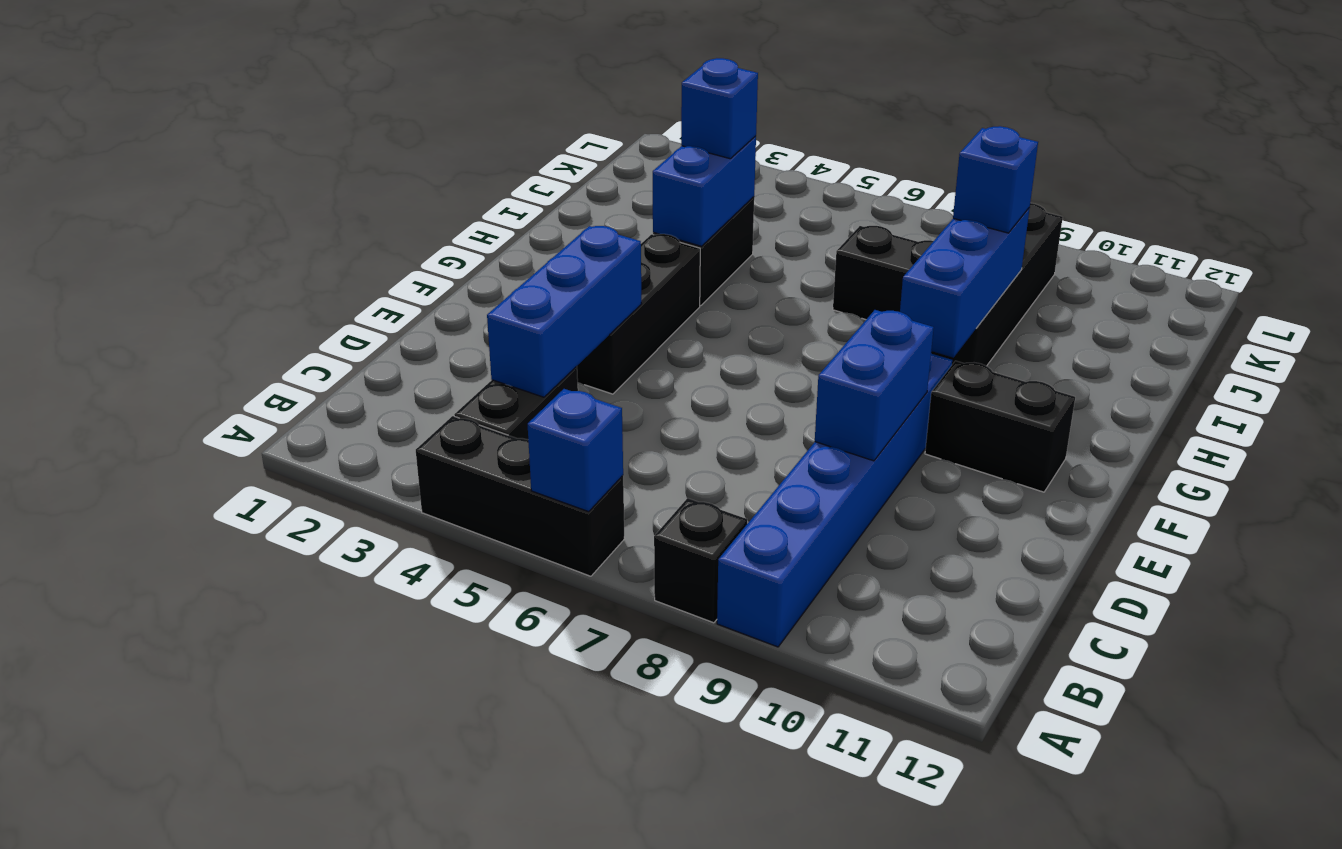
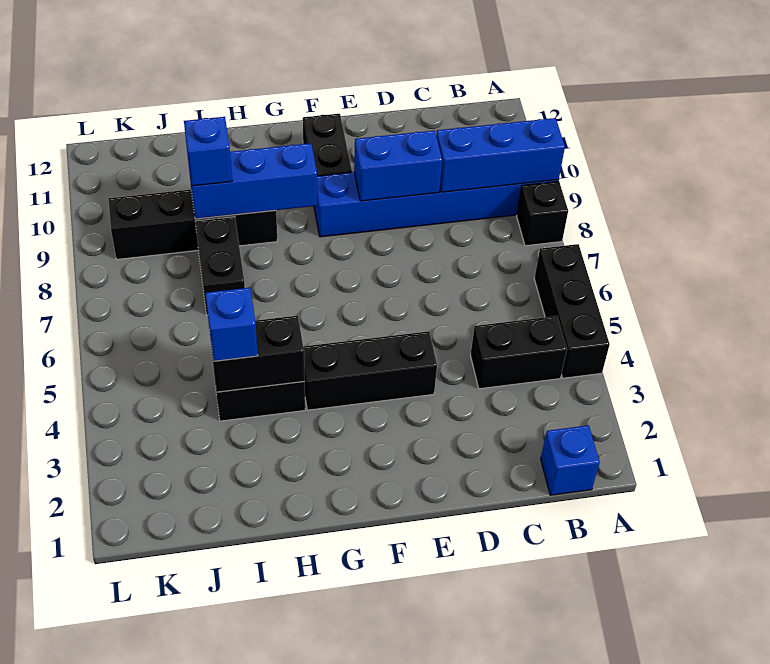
blue brick A6 level 2 -> blue brick B1 level 1
blue brick C4:E4 level 2 -> blue brick A9:C9 level 2
blue brick H4:I4 level 2 -> black brick H4:I4 level 2

